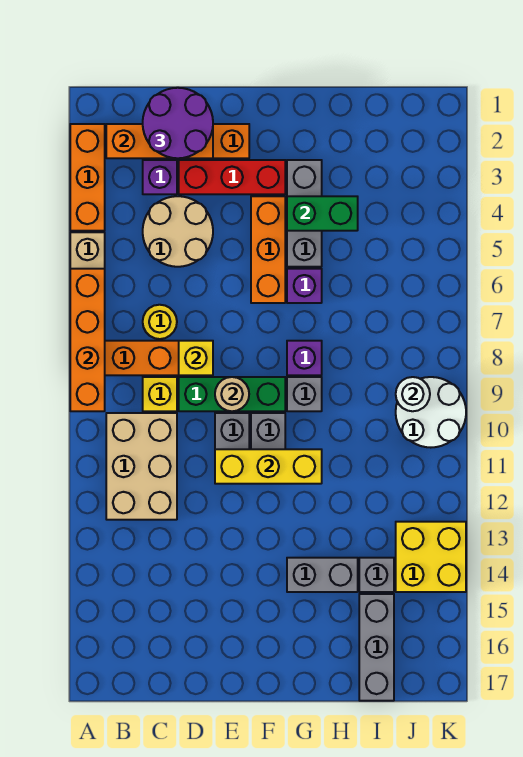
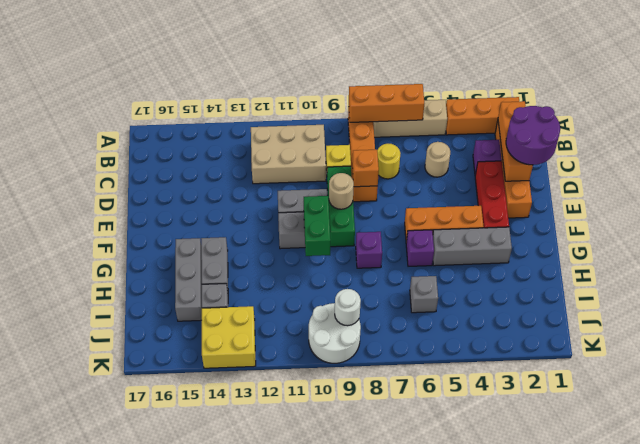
orange brick A6:A9 level 2 -> orange brick A6:A8 level 2
tan round brick C4:D5 level 1 -> tan round brick C5 level 1
yellow brick D8 level 2 -> orange brick D8 level 2
yellow brick E11:G11 level 2 -> none
green brick G4:H4 level 2 -> green brick F10:G10 level 2
grey brick G9 level 1 -> grey brick I6 level 1
grey brick I15:I17 level 1 -> grey brick G15:I15 level 1

